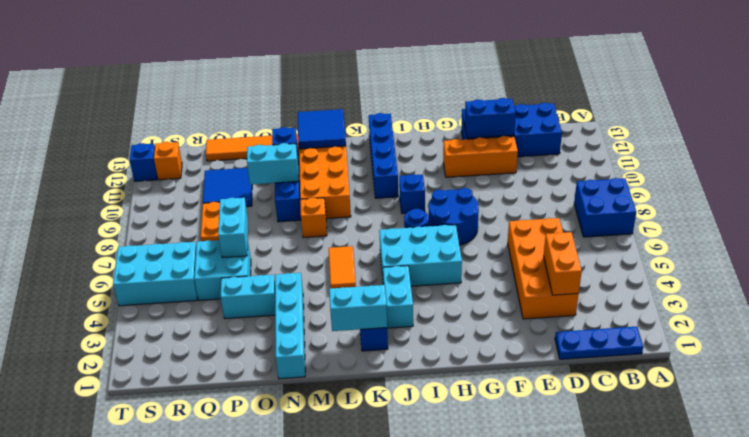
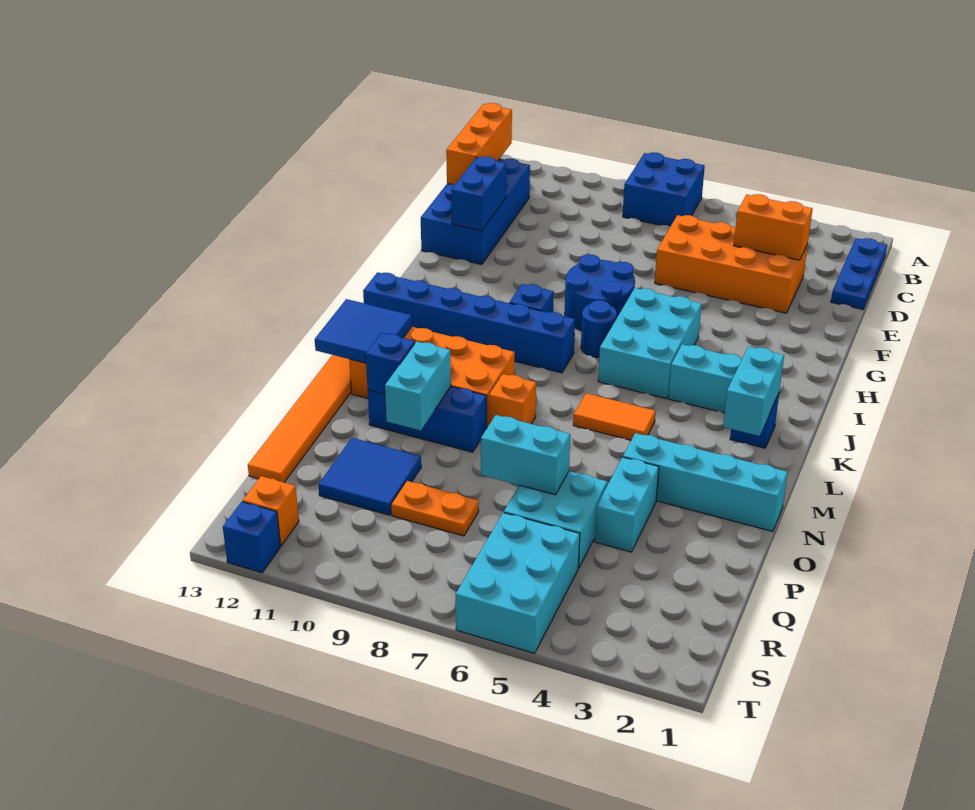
orange brick E11:G11 level 1 -> orange brick B13:D13 level 2
blue brick J10:J13 level 1 -> blue brick J8:J13 level 1

